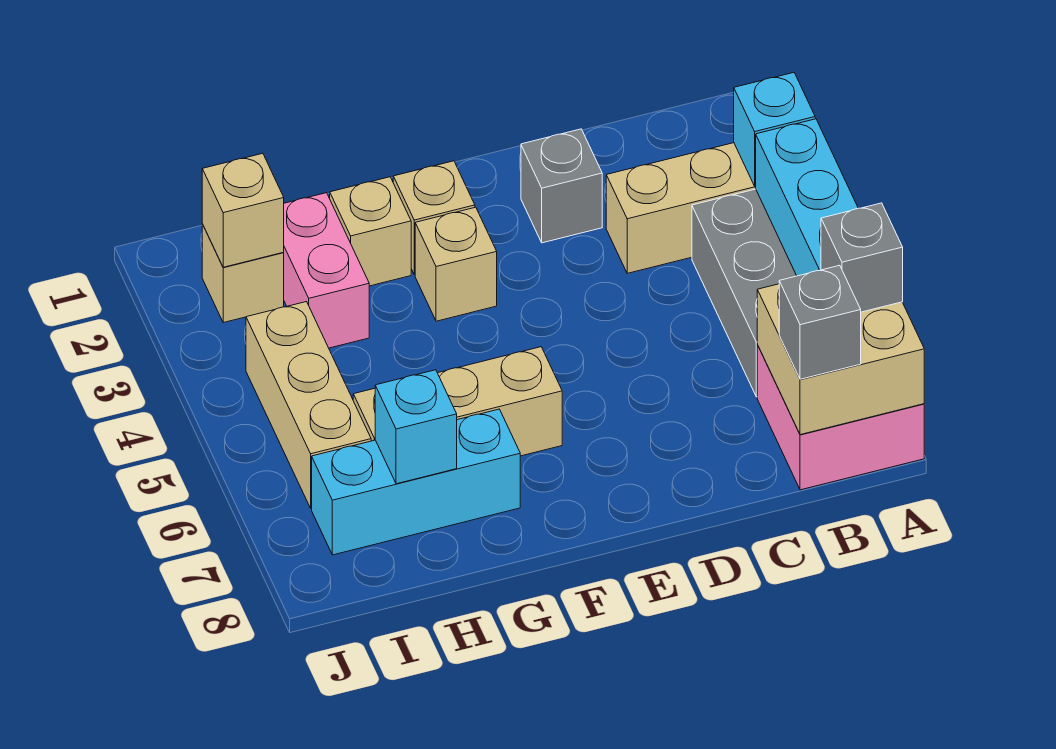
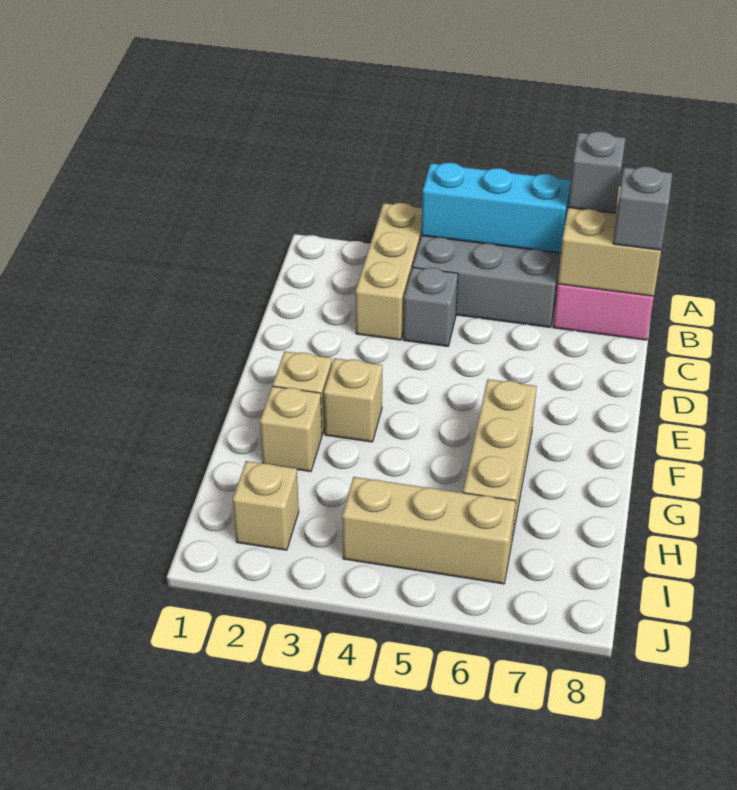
cyan brick A3 level 2 -> none
grey brick D2 level 1 -> grey brick C4 level 1
cyan brick G7:I7 level 1 -> none
pink brick H2:H3 level 1 -> none
cyan brick H7 level 2 -> none
tan brick I2 level 2 -> none

